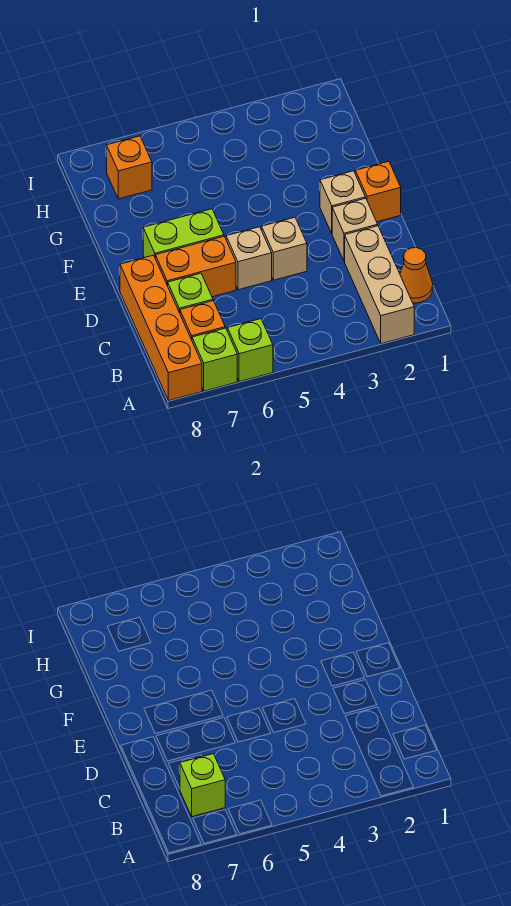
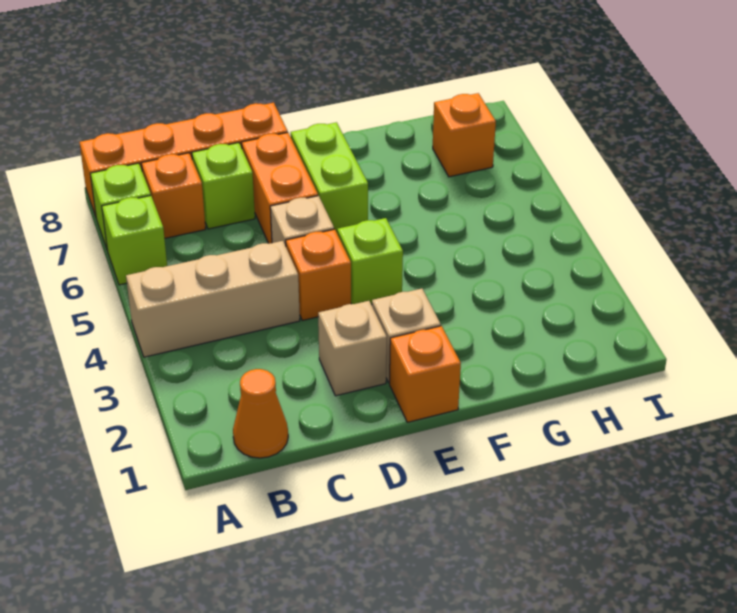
tan brick A2:C2 level 1 -> tan brick A4:C4 level 1
lime brick B7 level 2 -> lime brick E4 level 1
tan brick D4 level 1 -> orange brick D4 level 1

